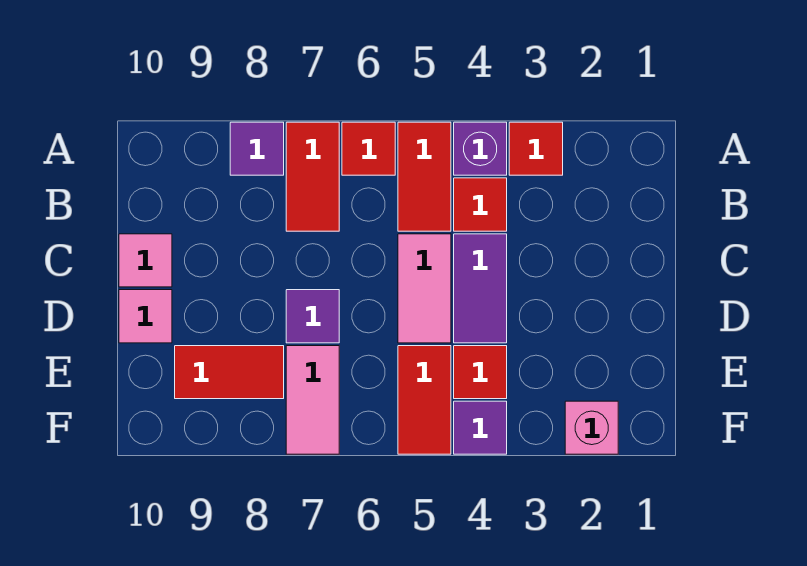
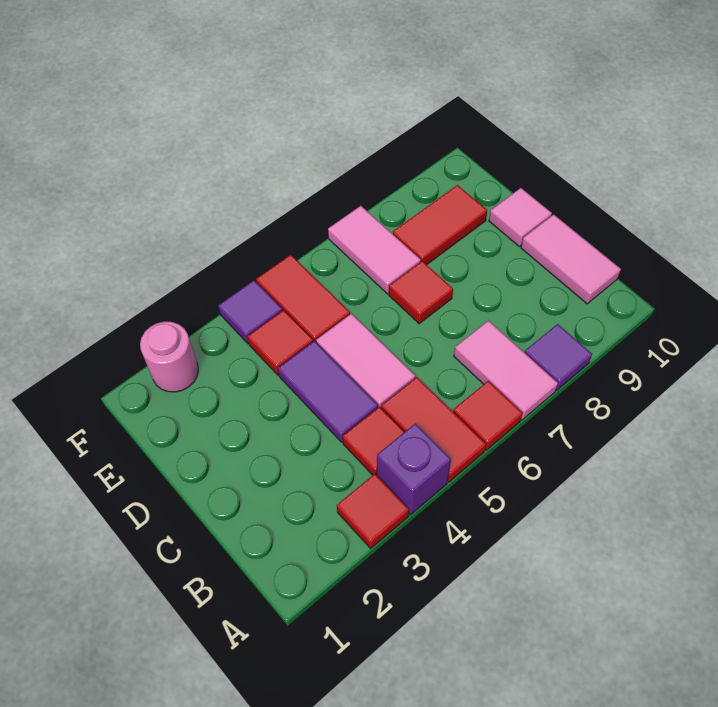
red tile A7:B7 level 1 -> pink tile A7:B7 level 1
pink tile C10 level 1 -> pink tile B10:C10 level 1
purple tile D7 level 1 -> red tile D7 level 1
pink brick F2 level 1 -> pink round brick F2 level 1

